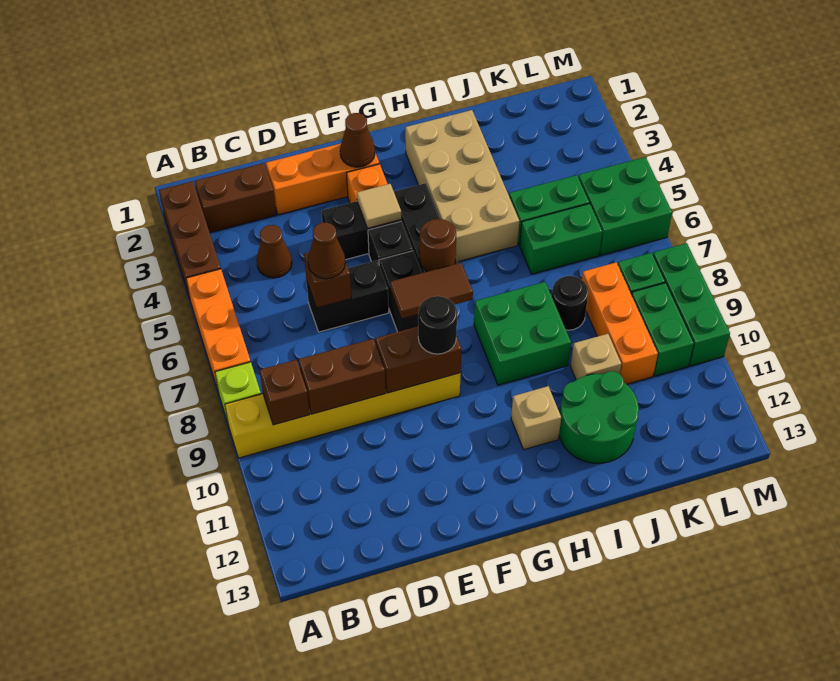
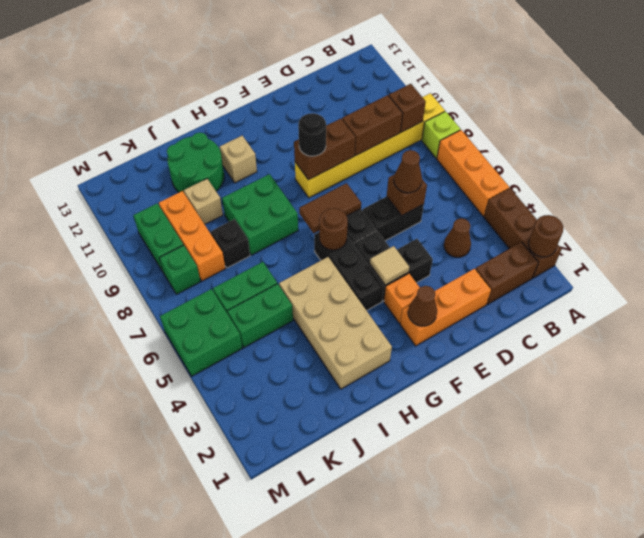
none -> brown round brick A2 level 2
black round brick J8 level 1 -> black brick J8 level 1
green brick M8:M10 level 1 -> none

